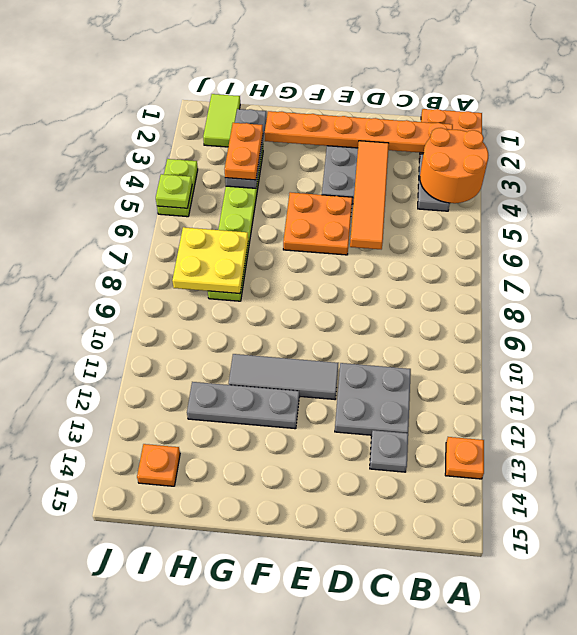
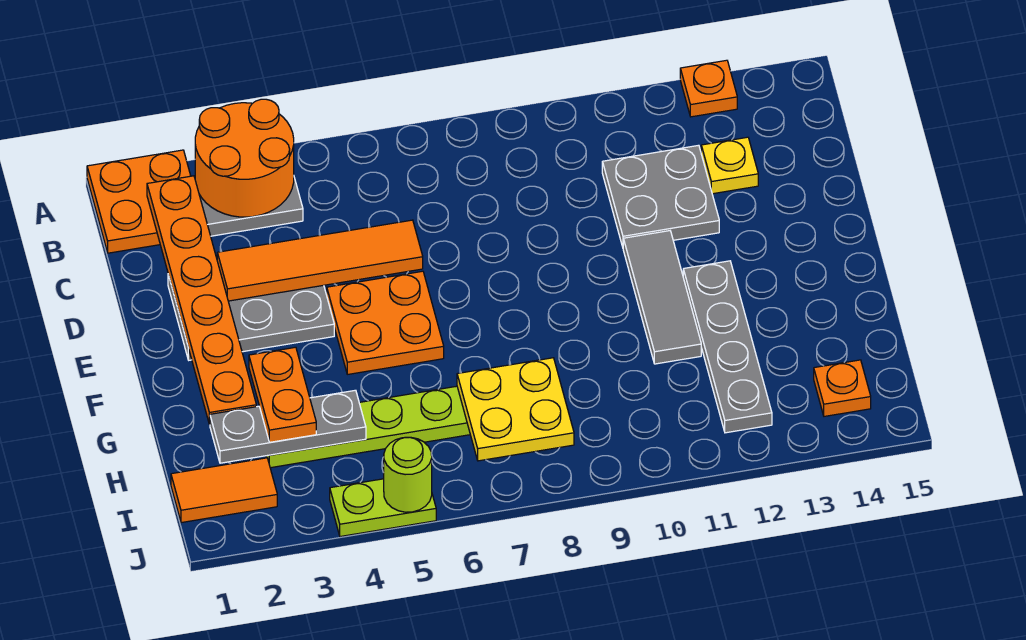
grey plate C13 level 1 -> yellow plate C13 level 1
grey plate F12:H12 level 1 -> grey plate F12:I12 level 1
orange plate H3:H4 level 3 -> orange plate G3:H3 level 3
lime tile I1:I2 level 1 -> orange tile I1:I2 level 1
lime plate J5 level 2 -> lime round brick J5 level 2

